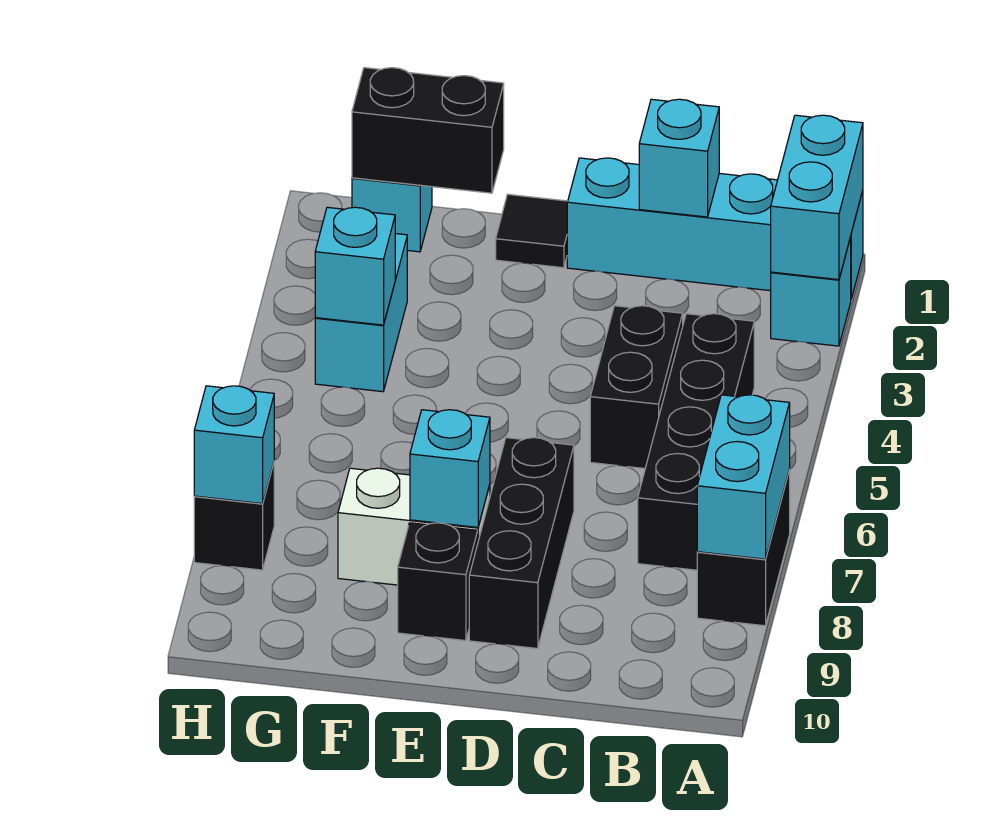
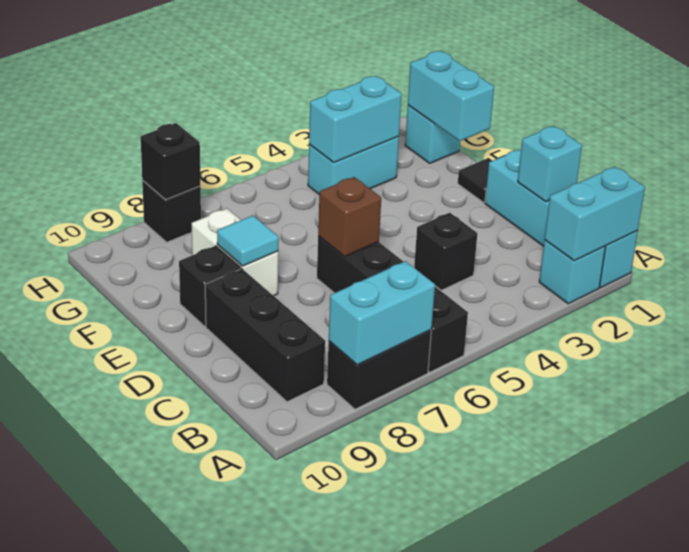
black brick B4:B7 level 1 -> black brick A6:D6 level 1
black brick C4:C5 level 1 -> black brick C4 level 1
none -> brown brick D6 level 2
black brick D7:D9 level 1 -> black brick B9:D9 level 1
cyan brick E8 level 2 -> cyan tile E8 level 2
black brick F1:G1 level 2 -> cyan brick F1:G1 level 2
cyan brick G4 level 2 -> cyan brick G3:G4 level 2
cyan brick H8 level 2 -> black brick H8 level 2

